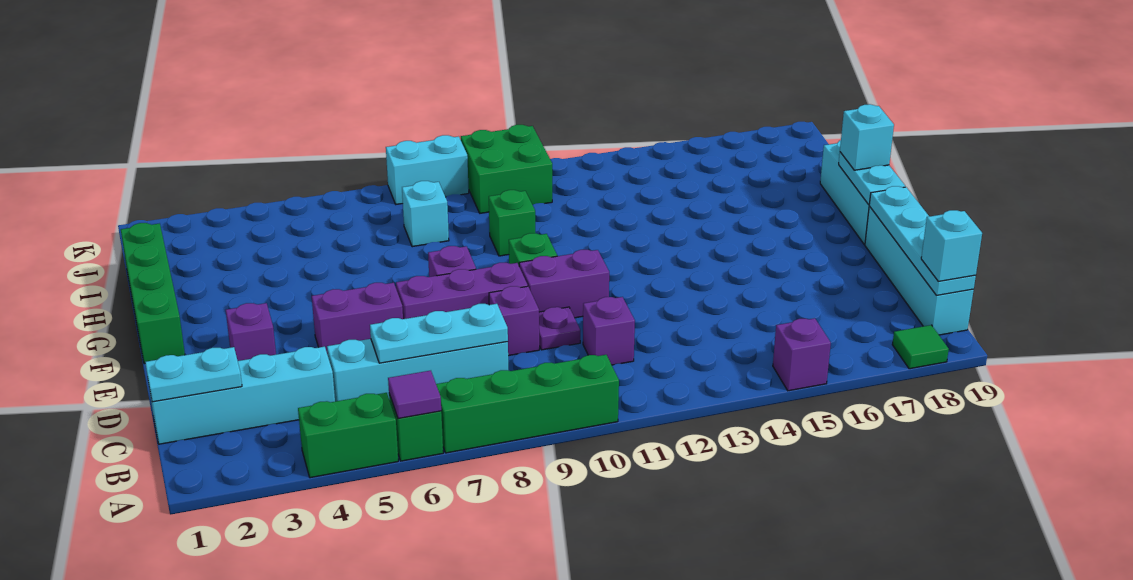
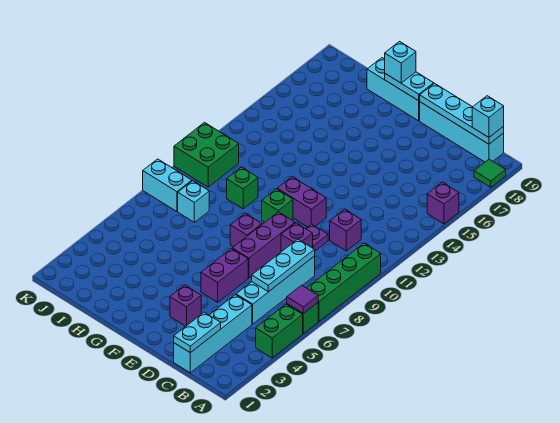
purple brick E10:E11 level 1 -> purple brick E11:F11 level 1
green brick F1:I1 level 1 -> none
cyan brick K8:K9 level 1 -> cyan brick J8:K8 level 1

